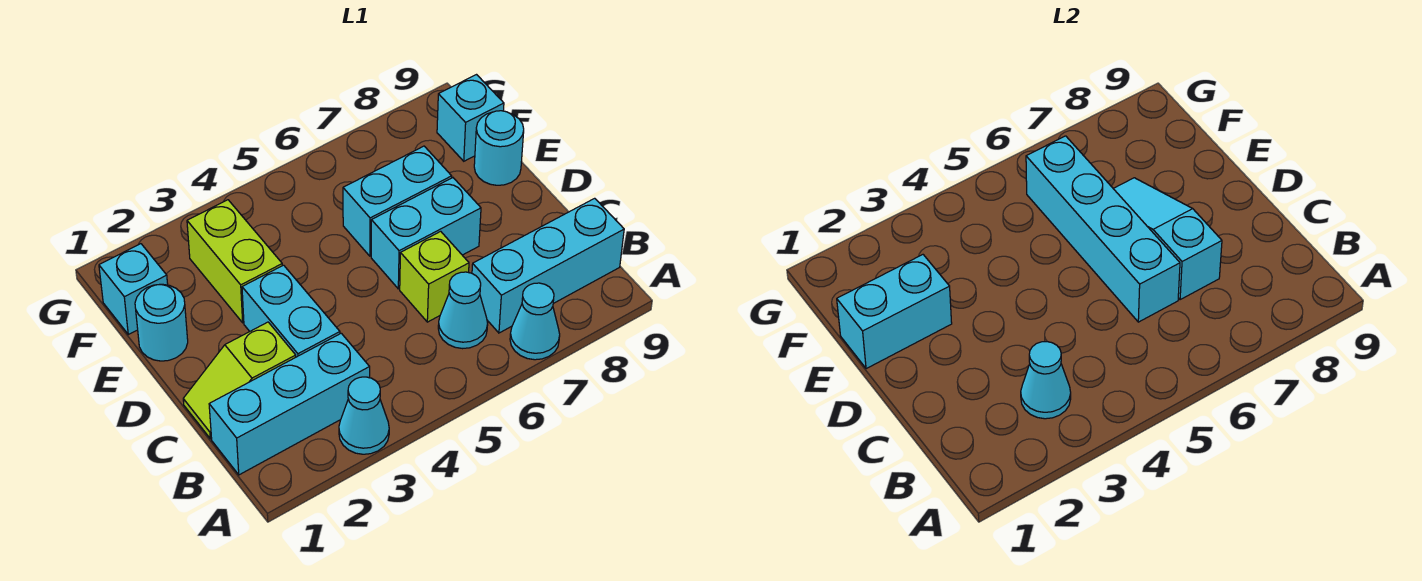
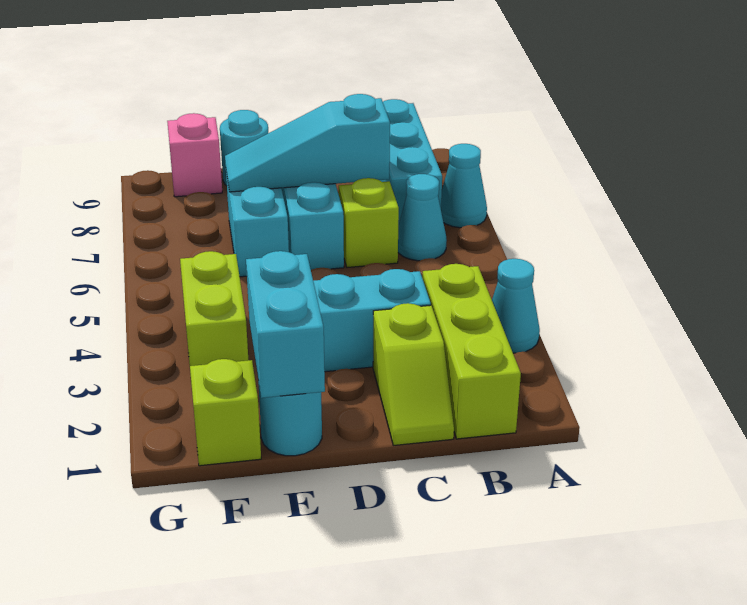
cyan brick B1:B3 level 1 -> lime brick B1:B3 level 1
cyan cone B3 level 2 -> none
cyan brick C6:F6 level 2 -> none
lime brick E3:F3 level 1 -> lime brick F3:F4 level 1
cyan brick F1 level 1 -> lime brick F1 level 1
cyan brick F9 level 1 -> pink brick F9 level 1

